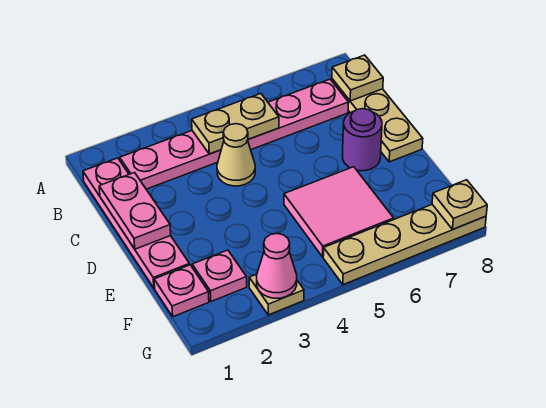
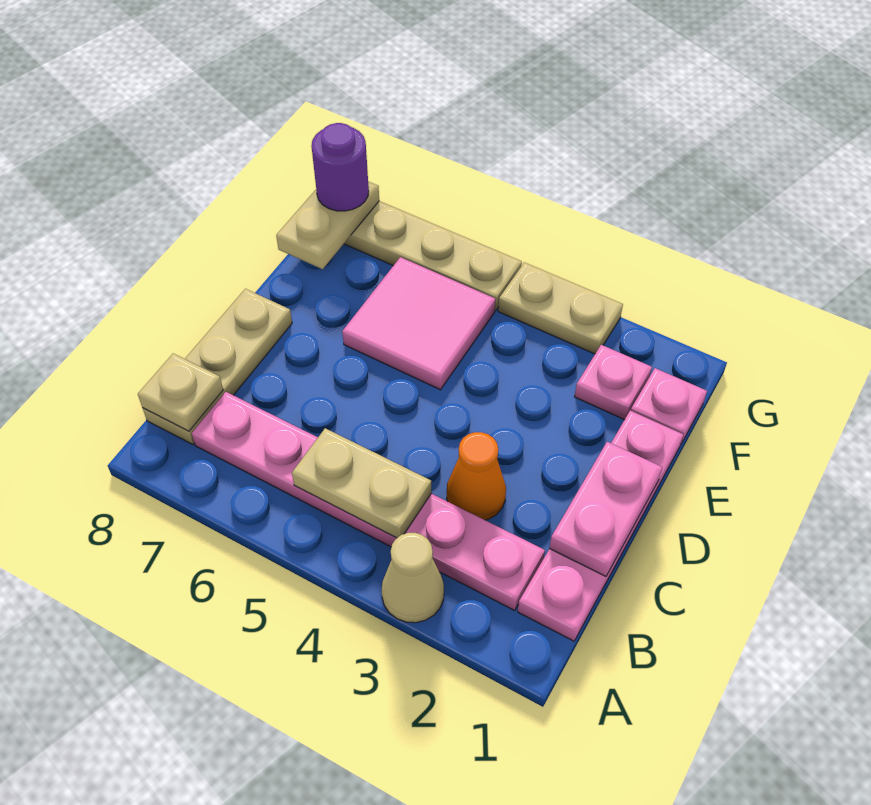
none -> orange cone C3 level 1
tan cone C4 level 1 -> tan cone A3 level 1
purple round brick D7 level 1 -> purple round brick G8 level 3
tan plate G3 level 1 -> tan plate G3:G4 level 1
pink cone G3 level 2 -> none
tan plate G8 level 2 -> tan plate F8:G8 level 2

